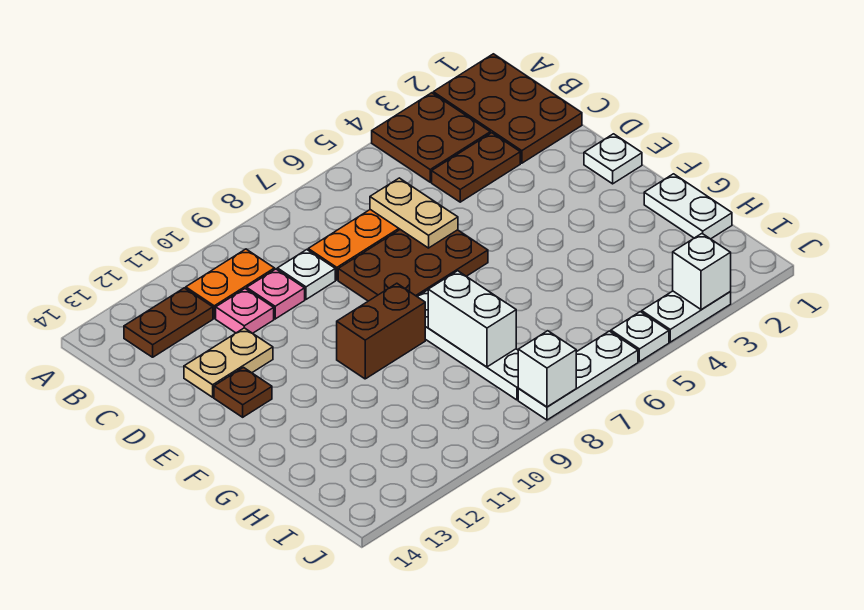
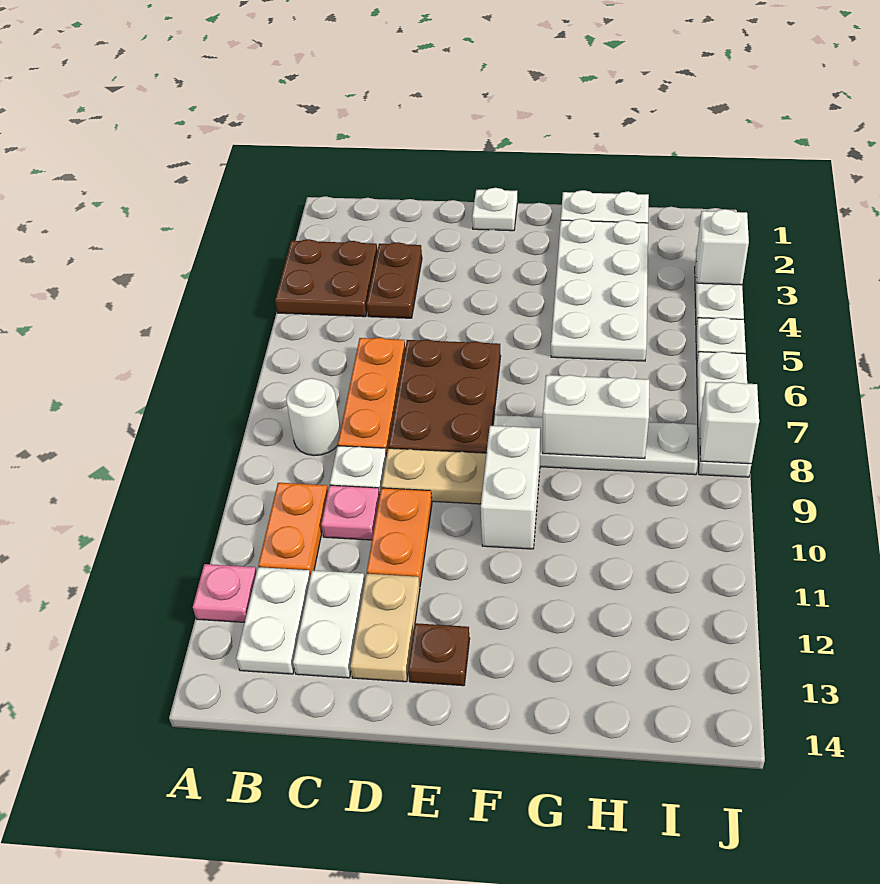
brown plate A1:C2 level 1 -> none
none -> white round brick B8 level 1
brown plate B12:B13 level 1 -> white plate B12:B13 level 1
tan plate C6:D6 level 2 -> tan plate D9:E9 level 1
pink plate C11 level 1 -> pink plate A12 level 1
none -> white plate C12:C13 level 1
none -> orange plate D10:D11 level 1
brown brick F9:F10 level 1 -> white brick F9:F10 level 1
none -> white plate G2:H5 level 1

